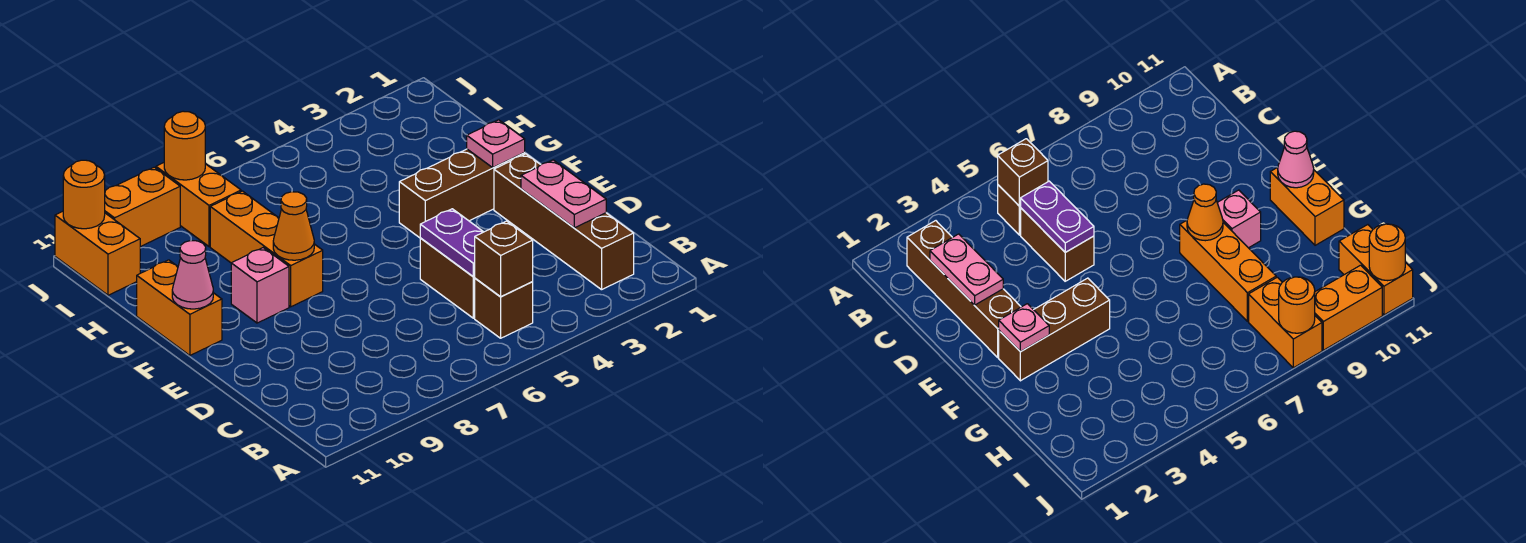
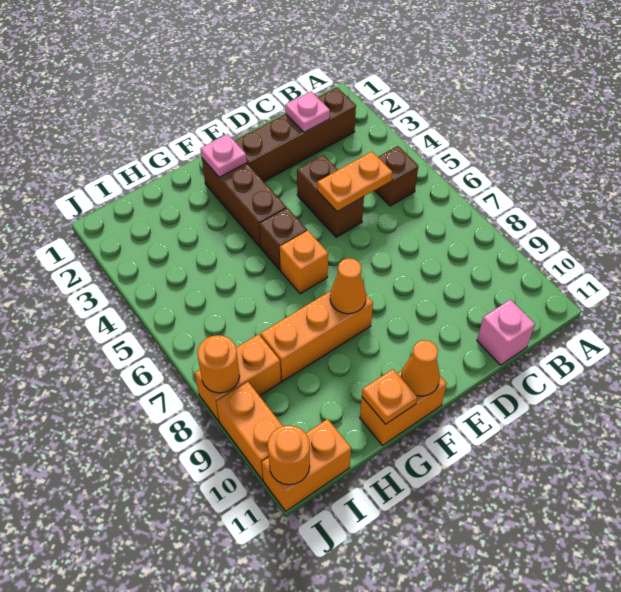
brown brick B5 level 2 -> brown brick F5 level 1
pink plate C2:D2 level 2 -> pink plate C2 level 2
brown brick C5:D5 level 1 -> brown brick D4:D5 level 1
purple plate C5:D5 level 2 -> orange plate C5:D5 level 2
none -> orange brick F6 level 1
pink brick F9 level 1 -> pink brick C11 level 1
pink cone F11 level 2 -> orange cone F11 level 2
none -> orange plate G11 level 2

